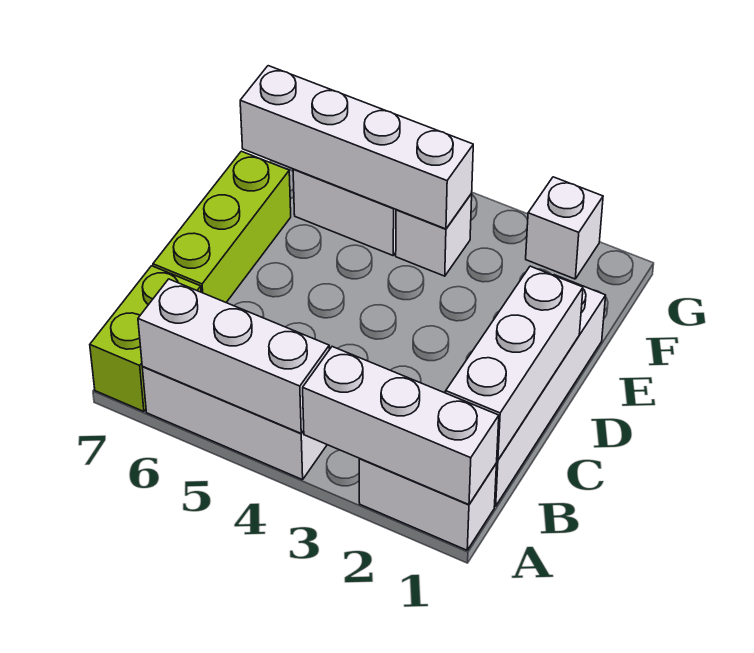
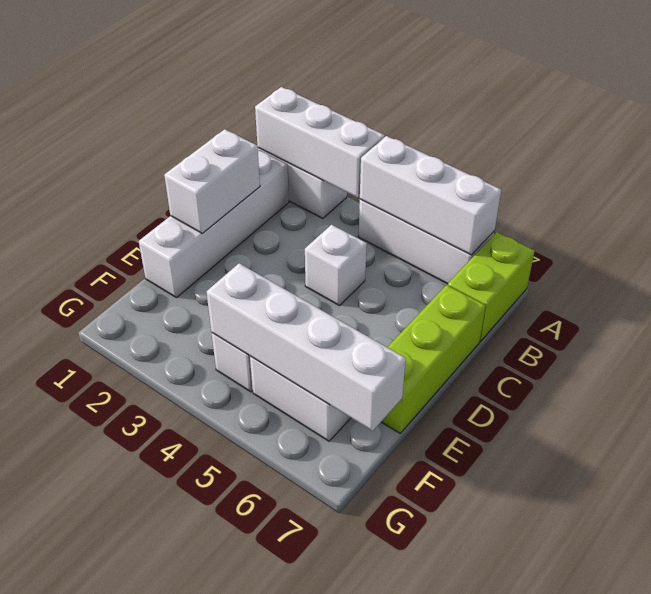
white brick B1:D1 level 2 -> white brick C1:D1 level 2
white brick G2 level 1 -> white brick C4 level 1

